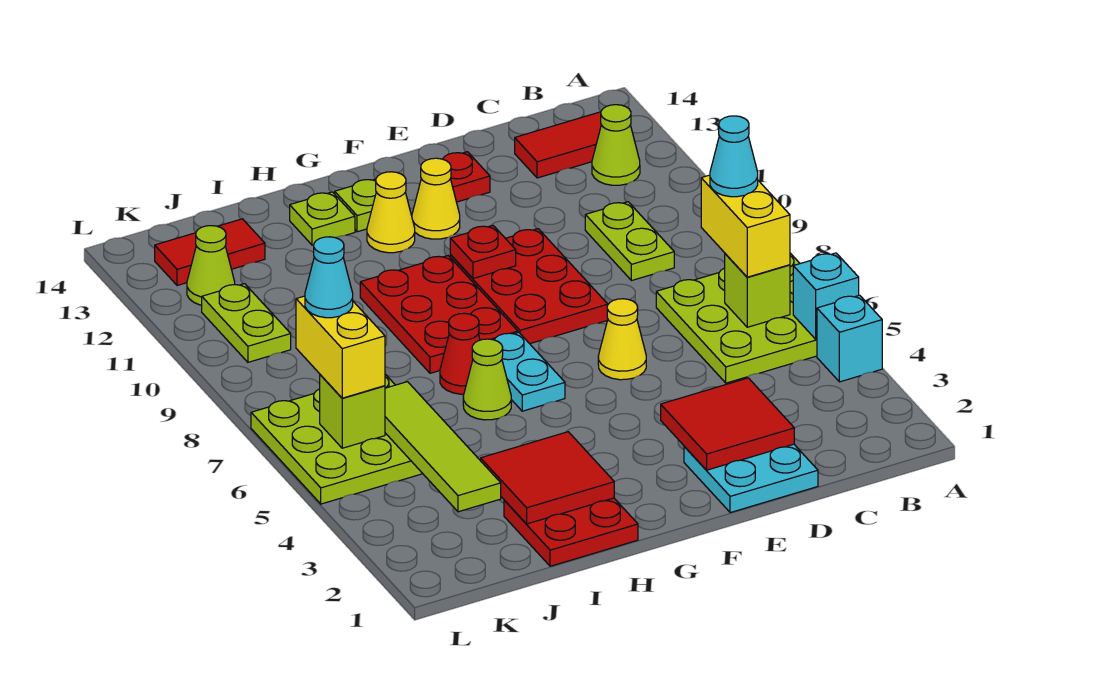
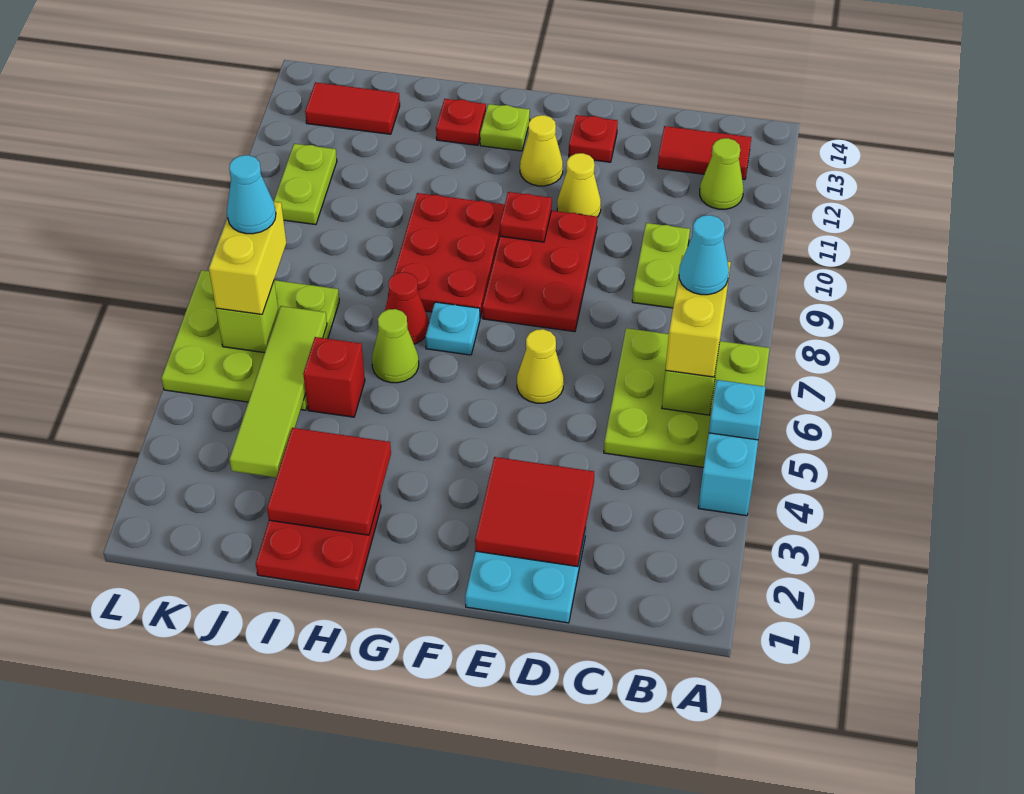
cyan plate G6:G7 level 1 -> cyan plate G7 level 1
yellow cone G12 level 1 -> yellow cone E11 level 1
lime plate H13 level 1 -> red plate H13 level 1
none -> red brick I5 level 1
lime cone K12 level 1 -> none

